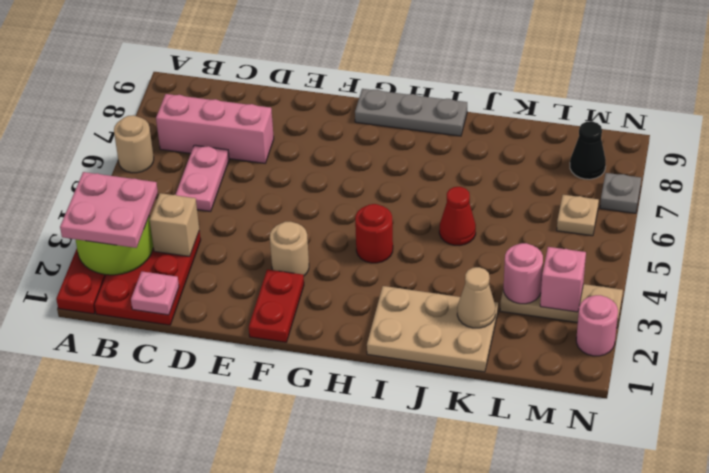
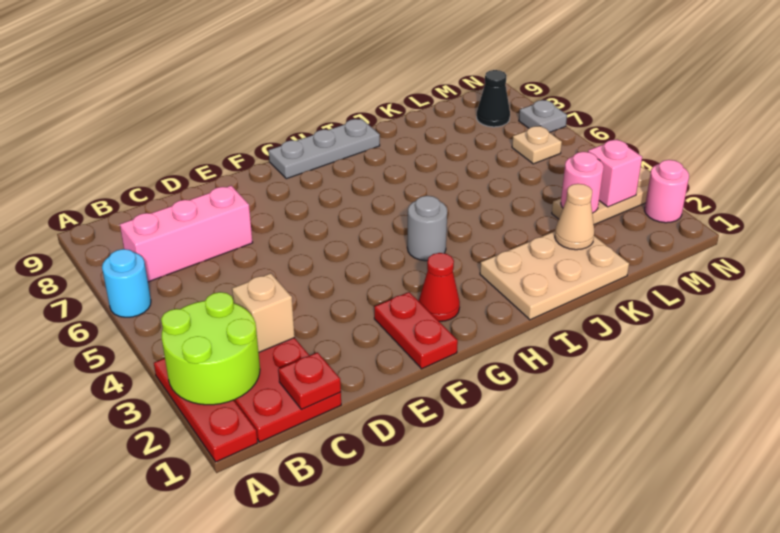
pink plate A2:B3 level 3 -> none
tan round brick A6 level 1 -> cyan round brick A6 level 1
pink plate C1 level 2 -> red plate C1 level 2
pink plate C5:C6 level 1 -> none
tan round brick F3 level 1 -> none
red round brick H4 level 1 -> grey round brick H4 level 1
red cone J5 level 1 -> red cone G2 level 1

